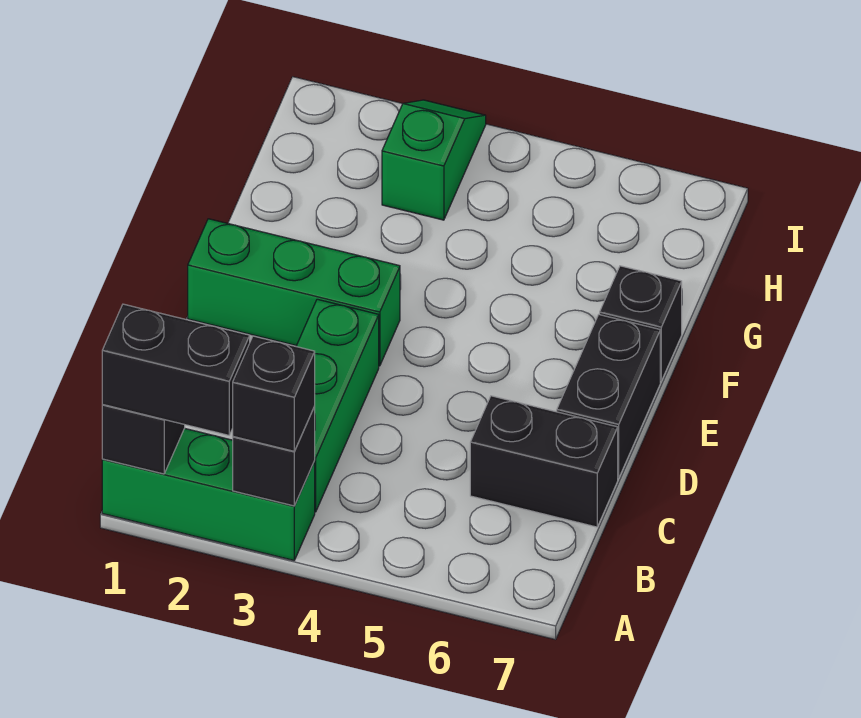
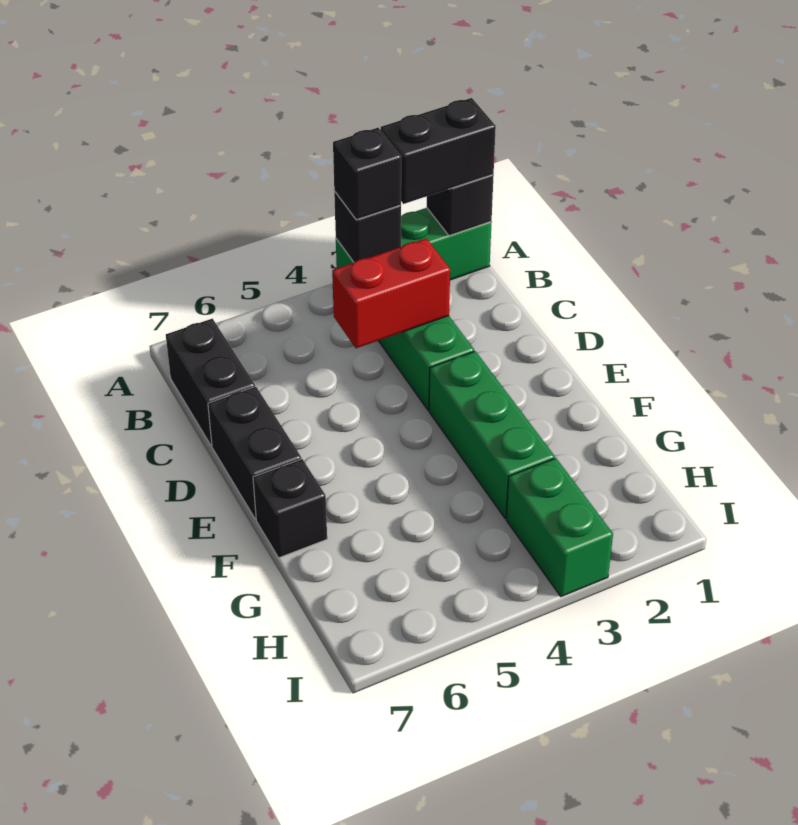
none -> red brick C3:C4 level 2
black brick C6:C7 level 1 -> black brick B7:C7 level 1
green brick E1:E3 level 1 -> green brick E3:G3 level 1
green slope H3:I3 level 1 top H -> green brick H3:I3 level 1

